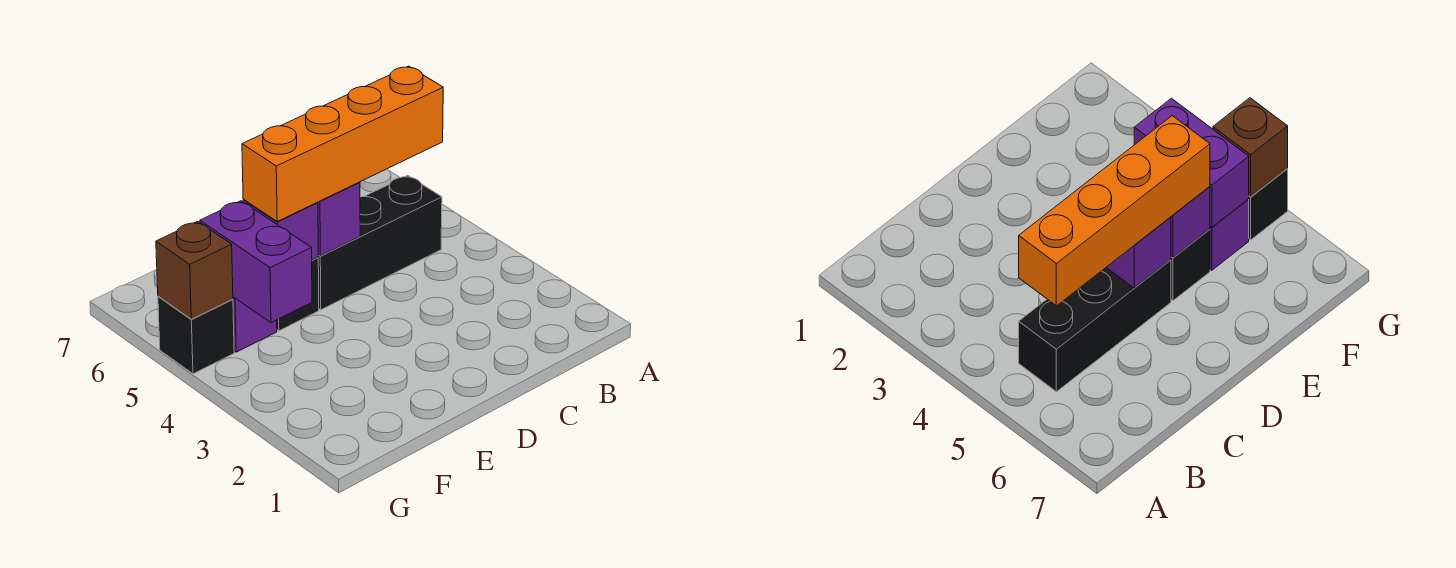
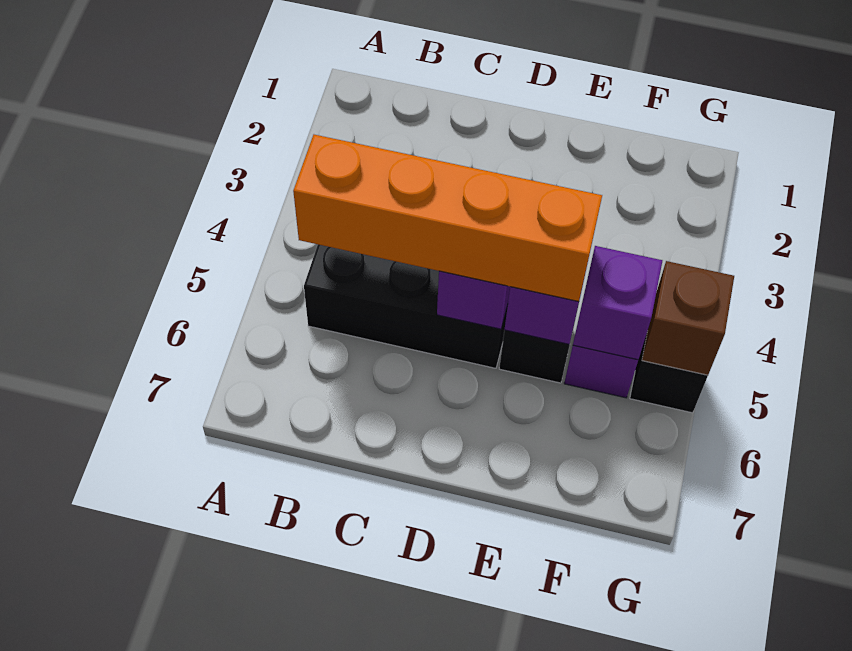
purple brick F4:F5 level 2 -> purple brick F5 level 2

